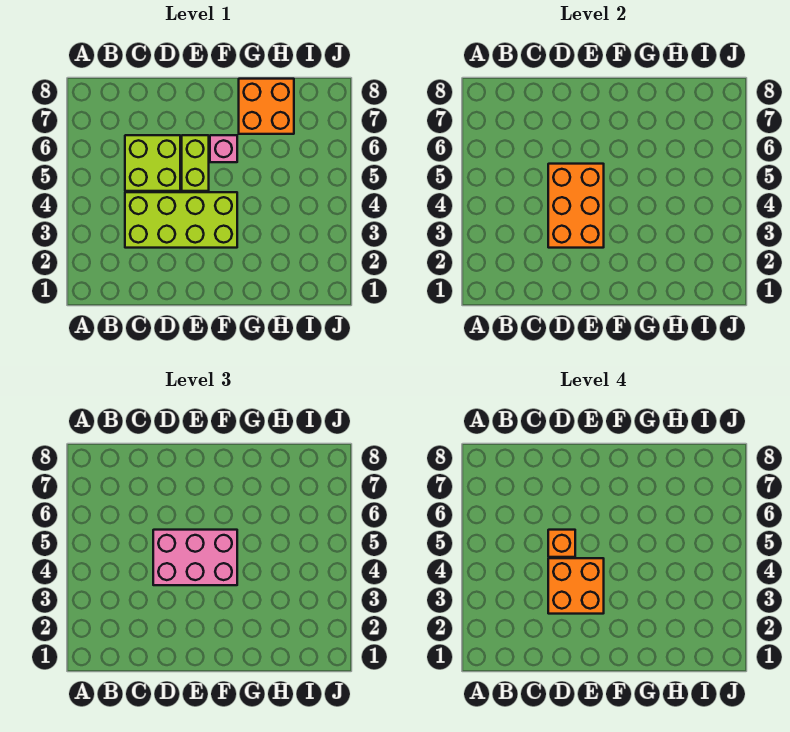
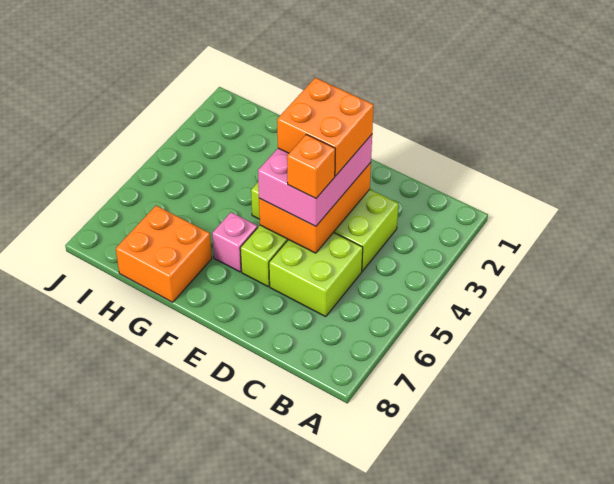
pink brick D4:F5 level 3 -> pink brick D3:E5 level 3

